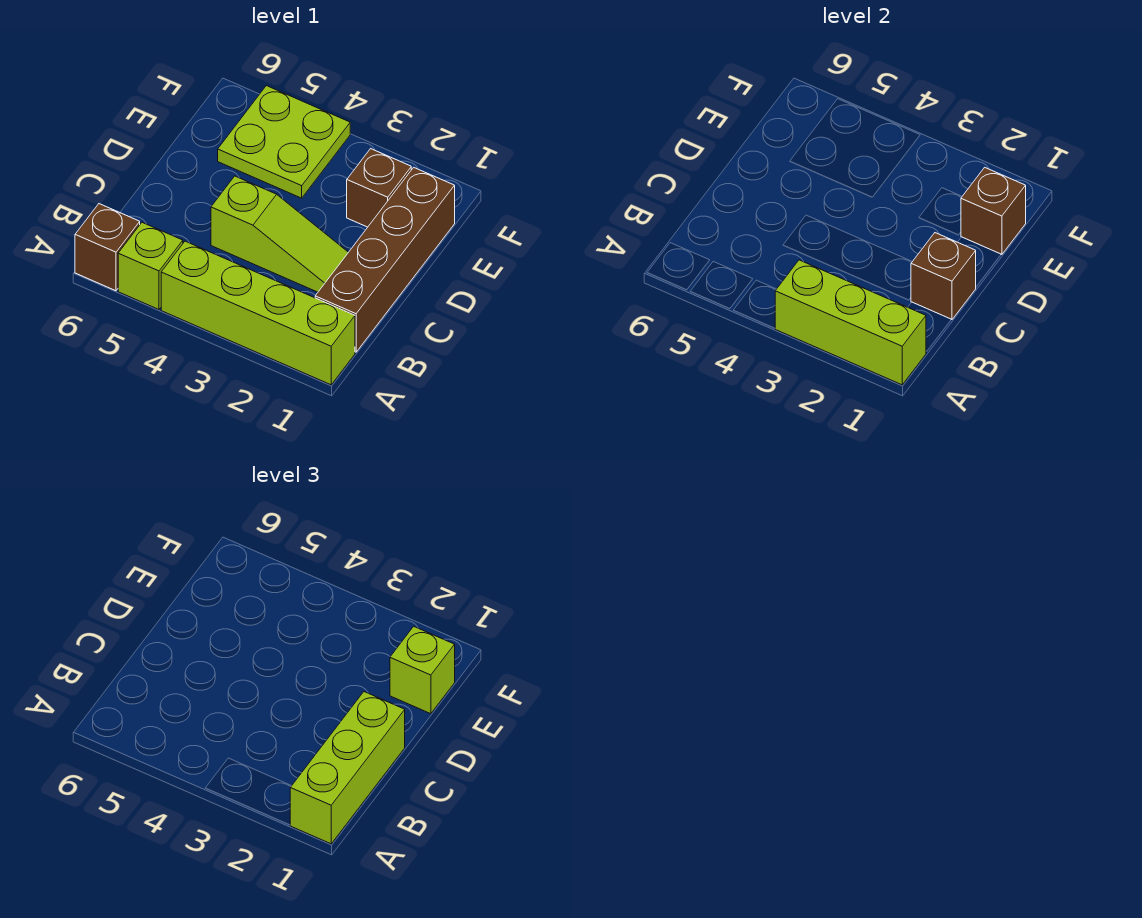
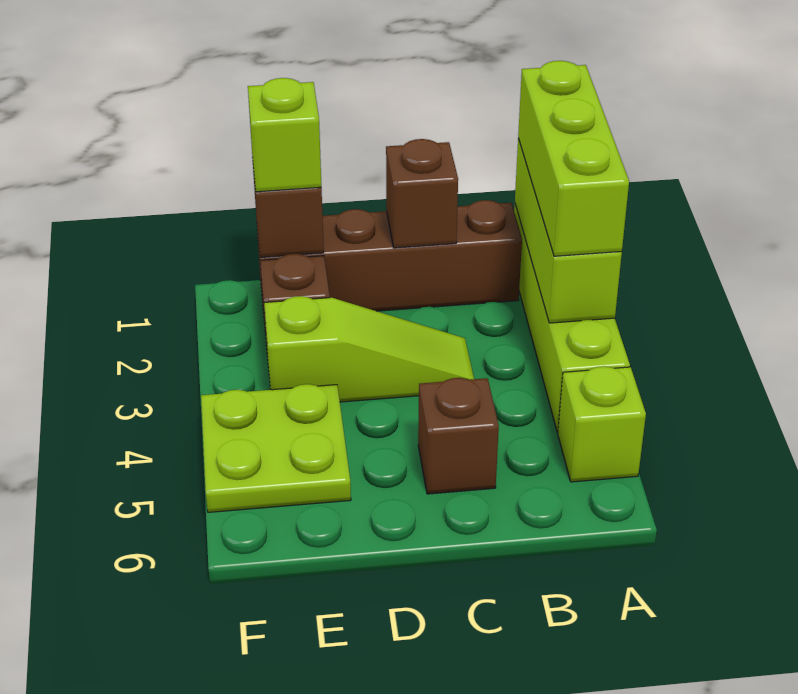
lime brick A1:C1 level 3 -> lime brick A1:A3 level 3
brown brick A6 level 1 -> brown brick C5 level 1
lime slope C2:C4 level 1 top 4 -> lime slope C3:E3 level 1 top E

